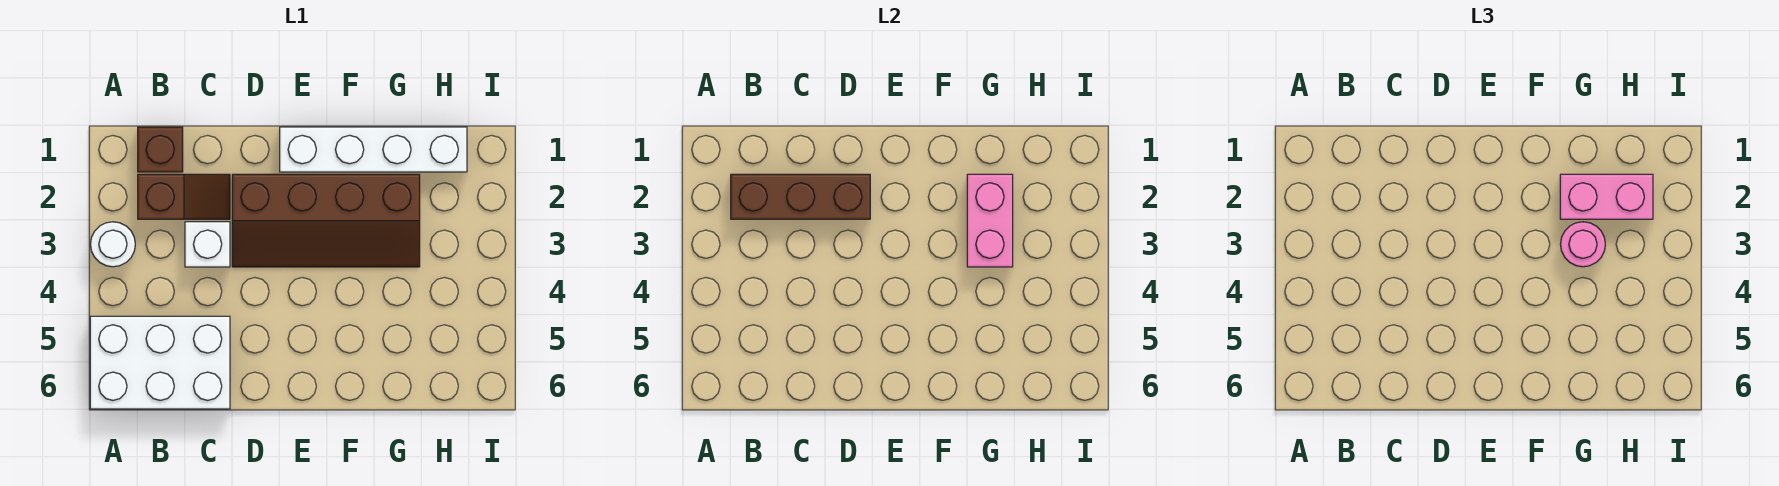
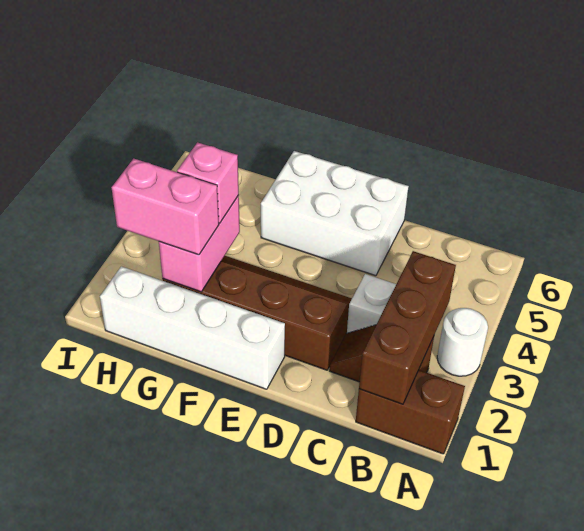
white brick A5:C6 level 1 -> white brick D5:F6 level 1
brown brick B1 level 1 -> brown brick A1:B1 level 1
brown brick B2:D2 level 2 -> brown brick B1:B3 level 2
pink round brick G3 level 3 -> pink brick G3 level 3

